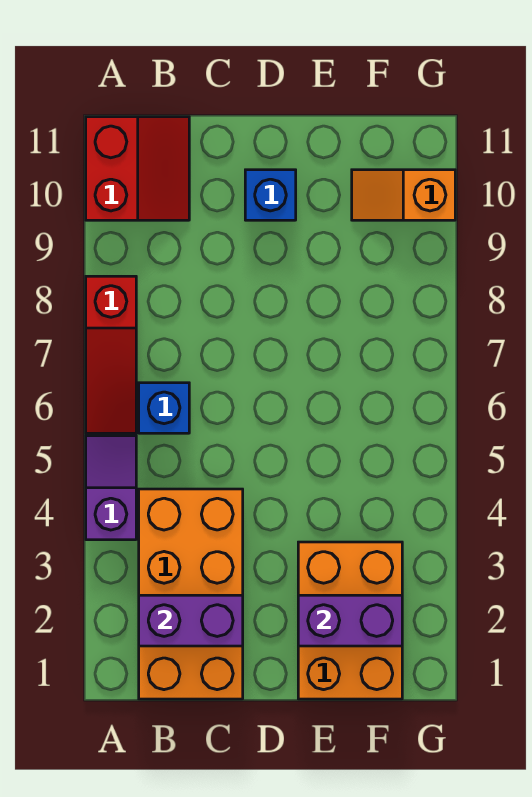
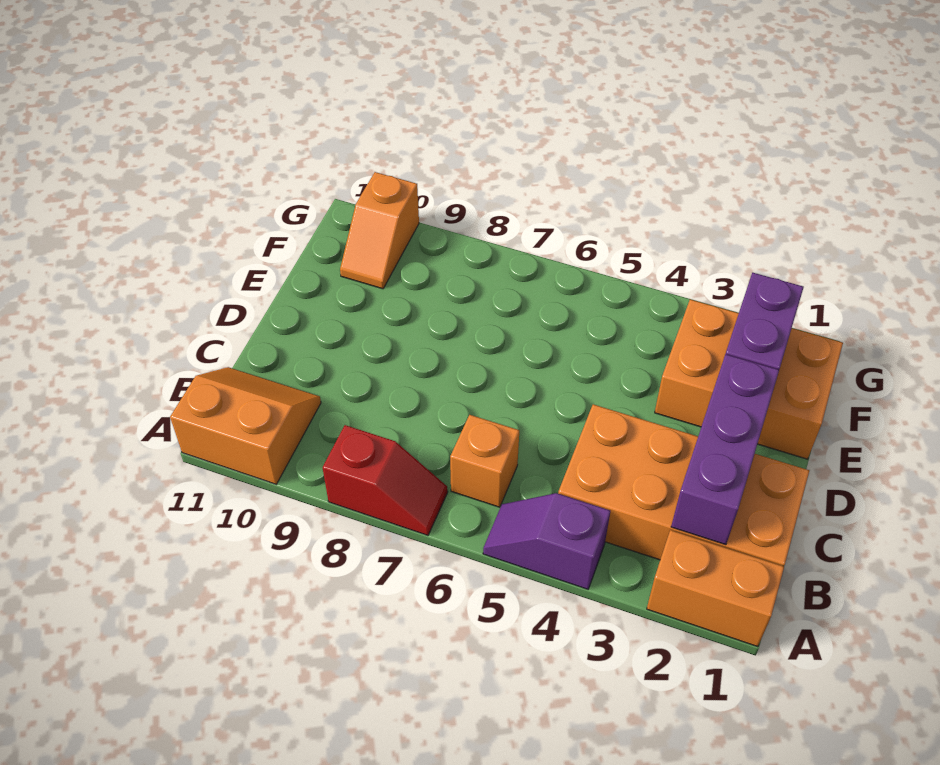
none -> orange brick A1:A2 level 1
red slope A6:A8 level 1 top 8 -> red slope A7:A8 level 1 top 8
red slope A10:B11 level 1 top A -> orange slope A10:B11 level 1 top A
purple brick B2:C2 level 2 -> purple brick B2:D2 level 2
blue brick B6 level 1 -> orange brick B6 level 1
blue brick D10 level 1 -> none

